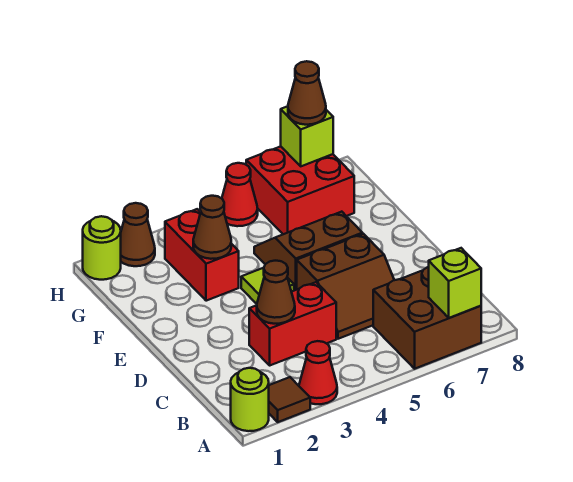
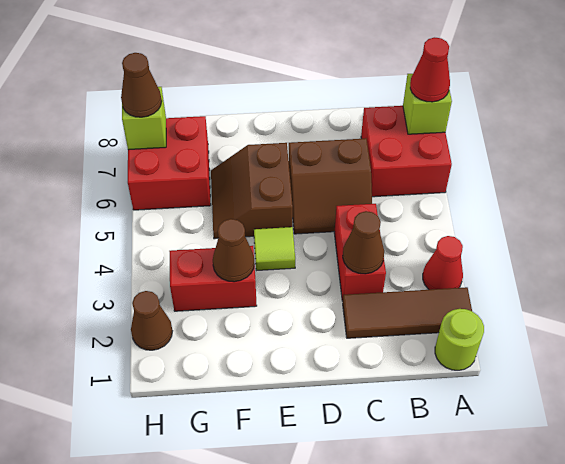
brown tile A2 level 1 -> brown tile A2:C2 level 1
brown brick A6:B7 level 1 -> red brick A6:B7 level 1
brown slope C5:D6 level 1 top D -> brown slope C5:D6 level 1 top 6
lime round brick H1 level 1 -> none
red cone H5 level 1 -> red cone A7 level 3

